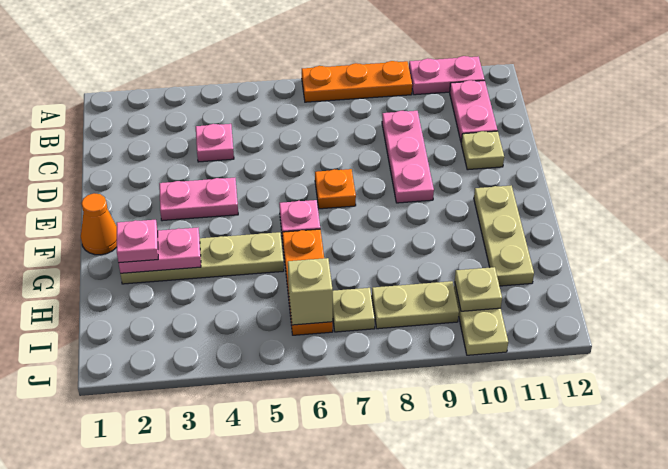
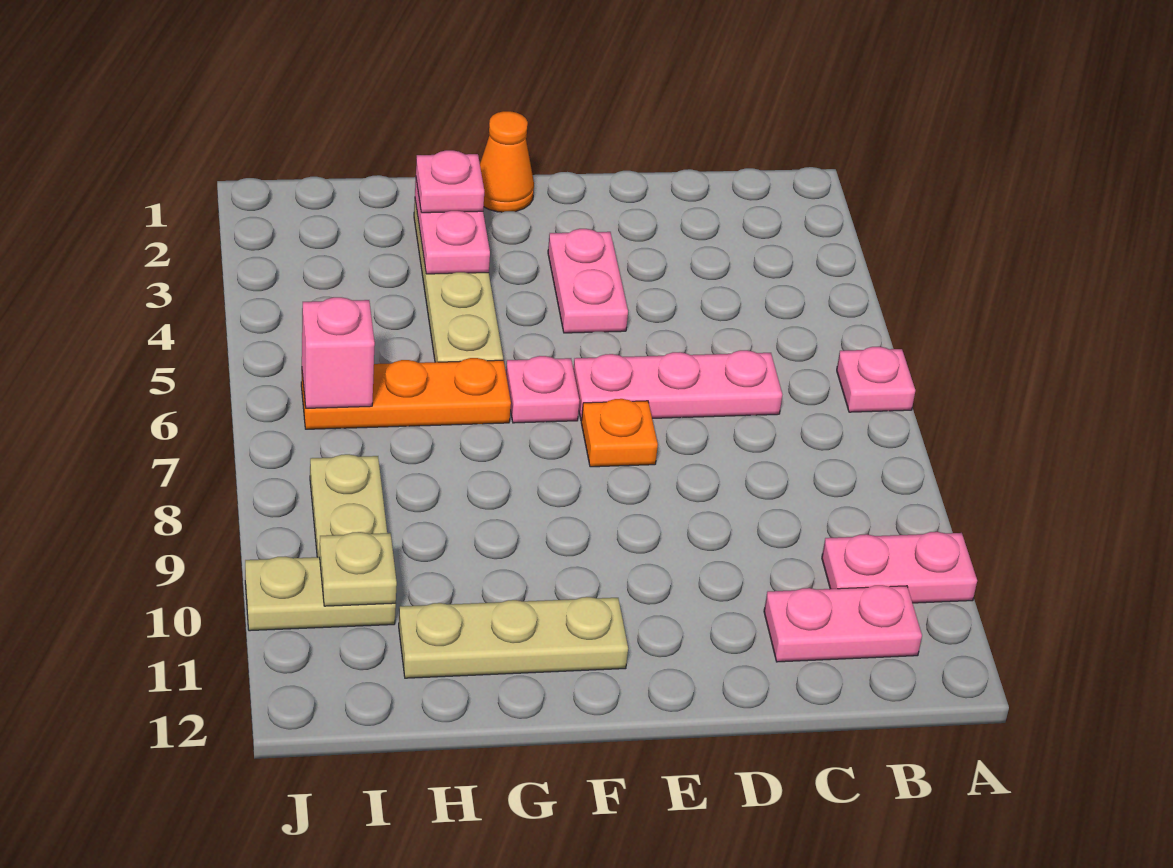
orange plate A7:A9 level 1 -> none
pink plate A10:A11 level 1 -> pink plate A10:B10 level 1
pink plate C4 level 1 -> pink plate A6 level 1
pink plate C9:E9 level 1 -> pink plate C6:E6 level 1
tan plate D11 level 1 -> none
tan brick I6 level 2 -> pink brick I6 level 2
tan plate I7 level 1 -> none

